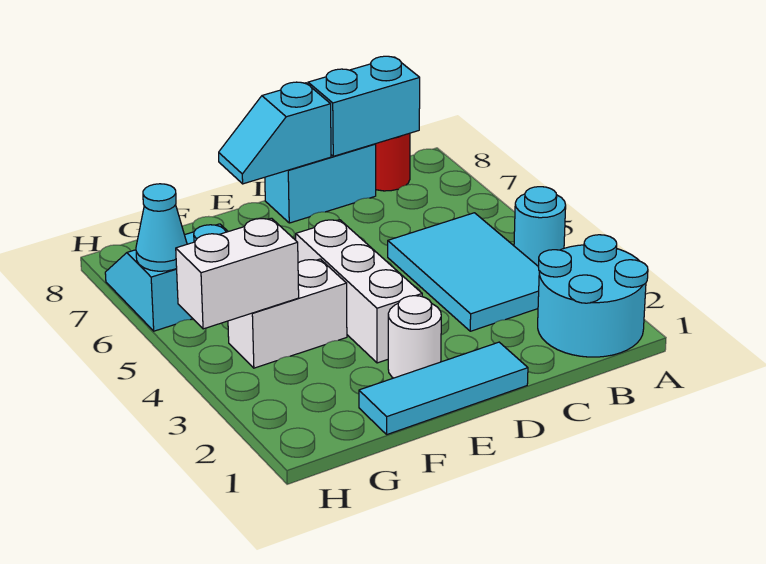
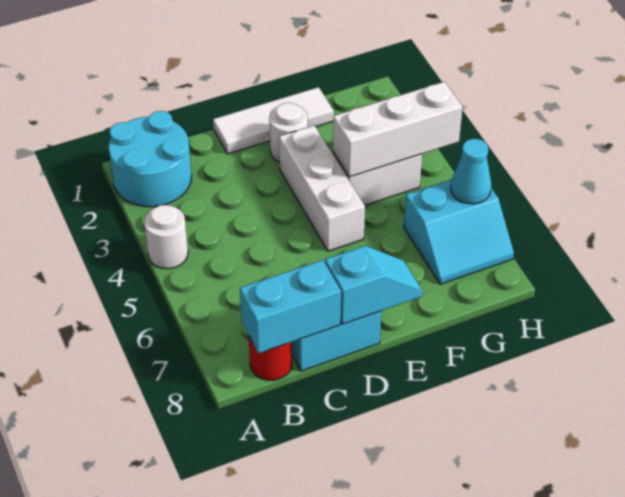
cyan round brick A4 level 1 -> white round brick A4 level 1
cyan tile B3:C5 level 1 -> none
cyan tile D1:F1 level 1 -> white tile D1:F1 level 1
white brick G4:H4 level 2 -> white brick F4:H4 level 2

